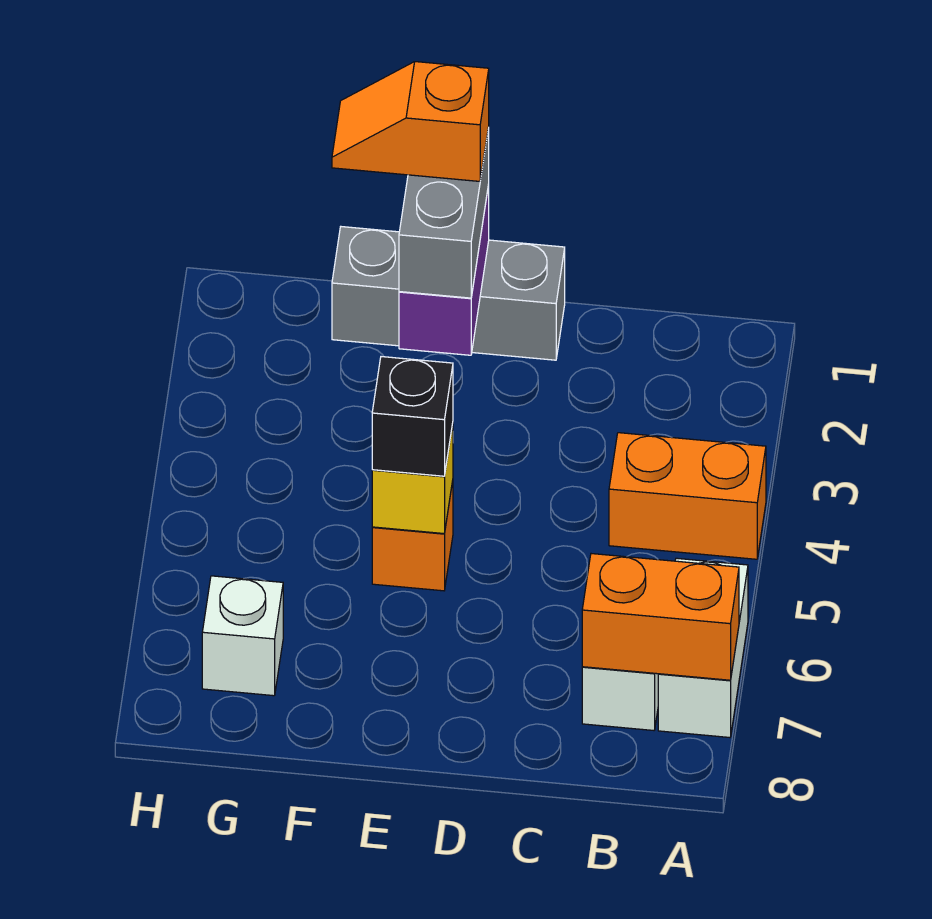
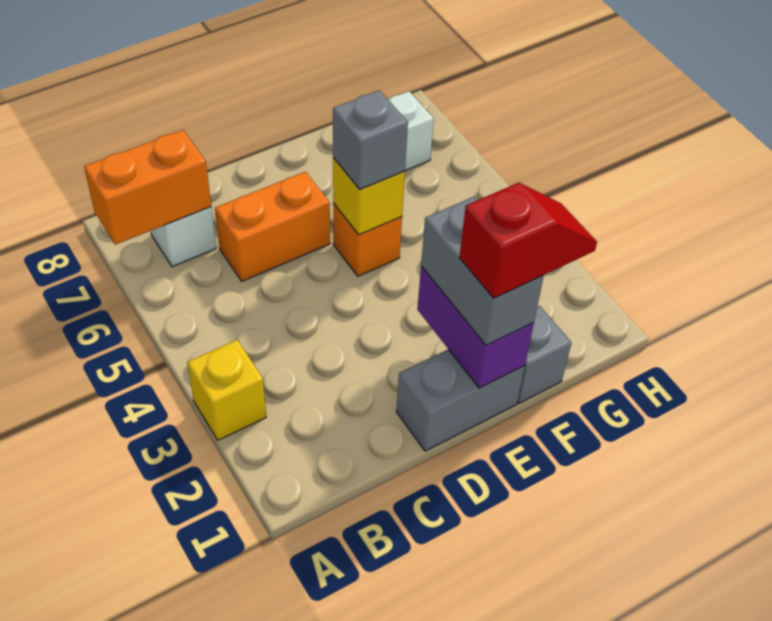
none -> yellow brick A3 level 1
orange brick A4:B4 level 1 -> orange brick C6:D6 level 1
white brick A6:A7 level 1 -> none
orange slope E1:F1 level 4 top E -> red slope E1:F1 level 4 top E
black brick E5 level 3 -> grey brick E5 level 3

